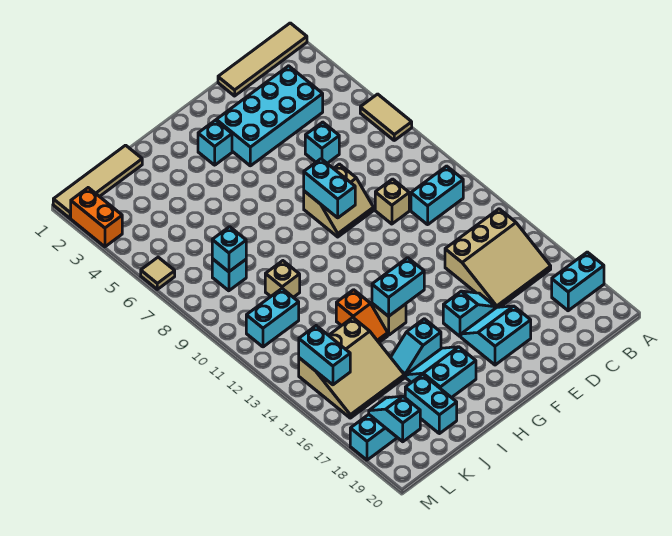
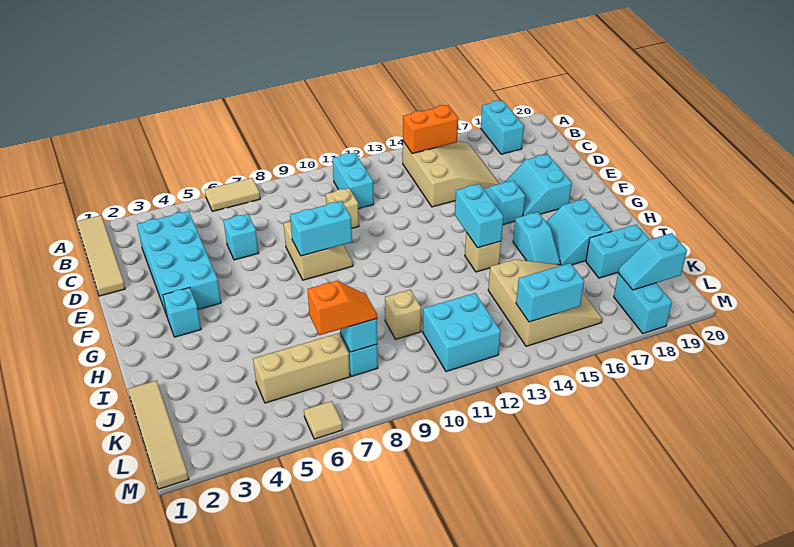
orange slope I13:I14 level 1 top 13 -> orange slope K7:K8 level 3 top 7
none -> tan brick K5:K7 level 1
cyan brick K11:L11 level 1 -> cyan brick K11:L12 level 1
orange brick M2:M3 level 1 -> orange brick B14:B15 level 2

